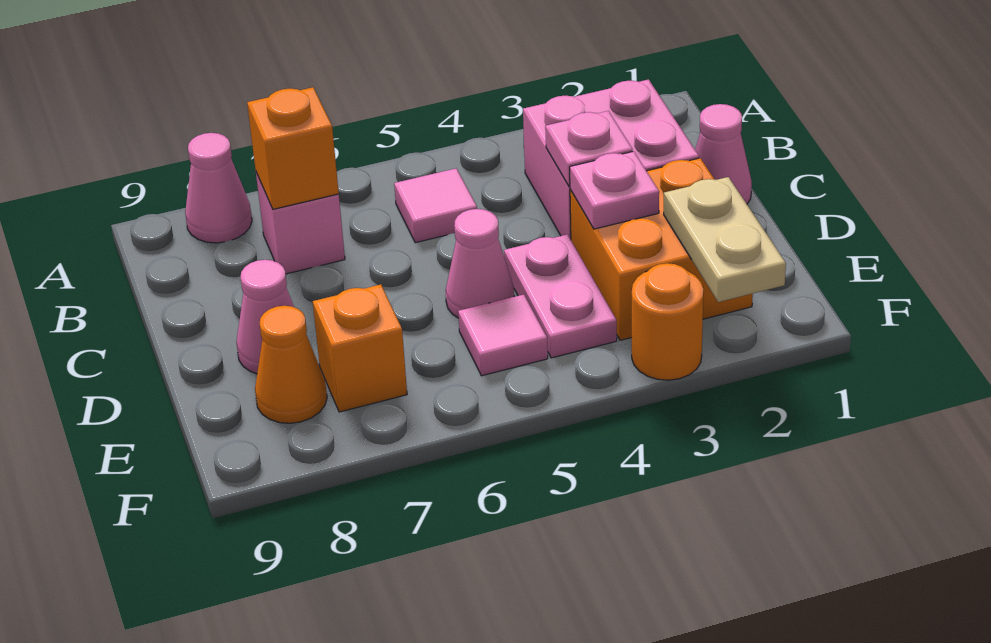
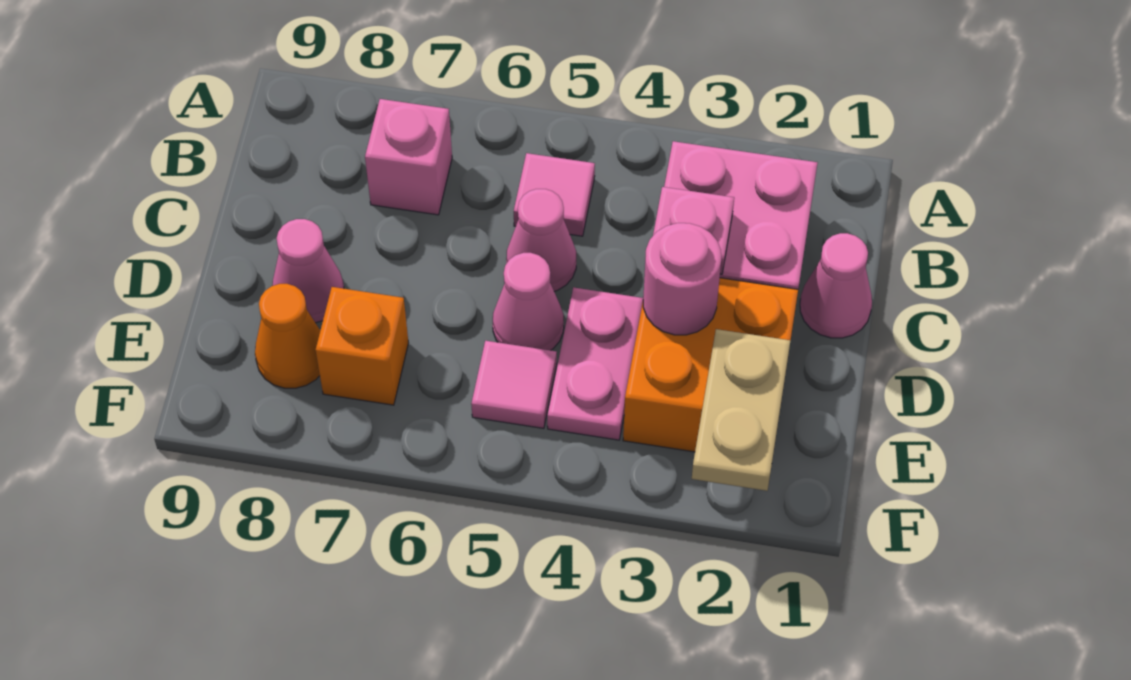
pink cone A8 level 1 -> pink cone C5 level 1
orange brick B7 level 2 -> none
pink plate D3 level 2 -> pink round brick D3 level 2
orange round brick F3 level 1 -> none

